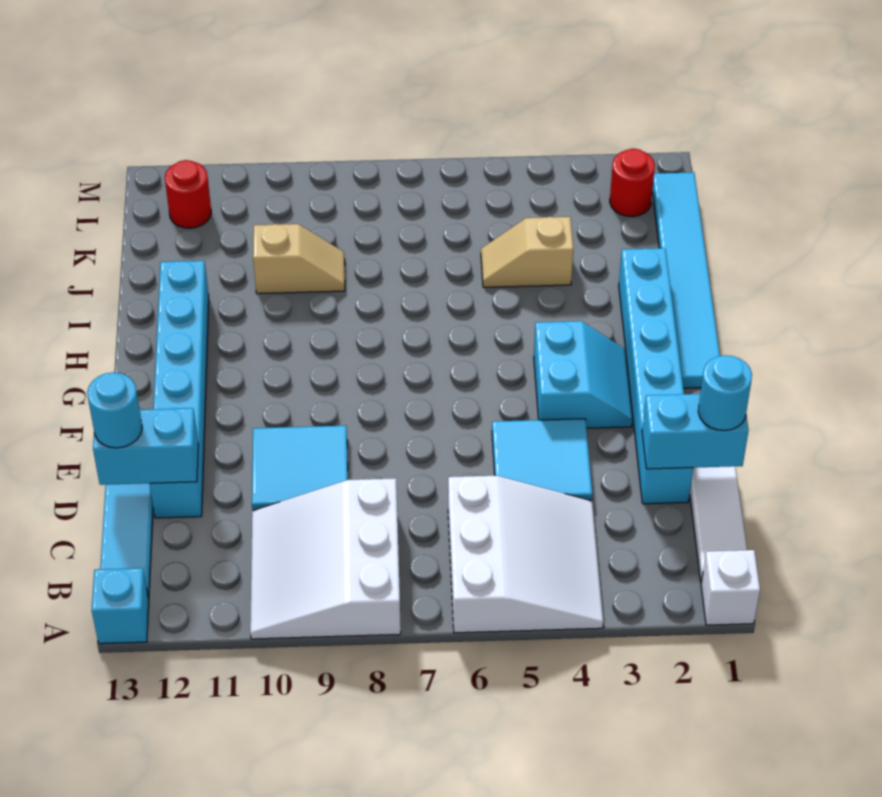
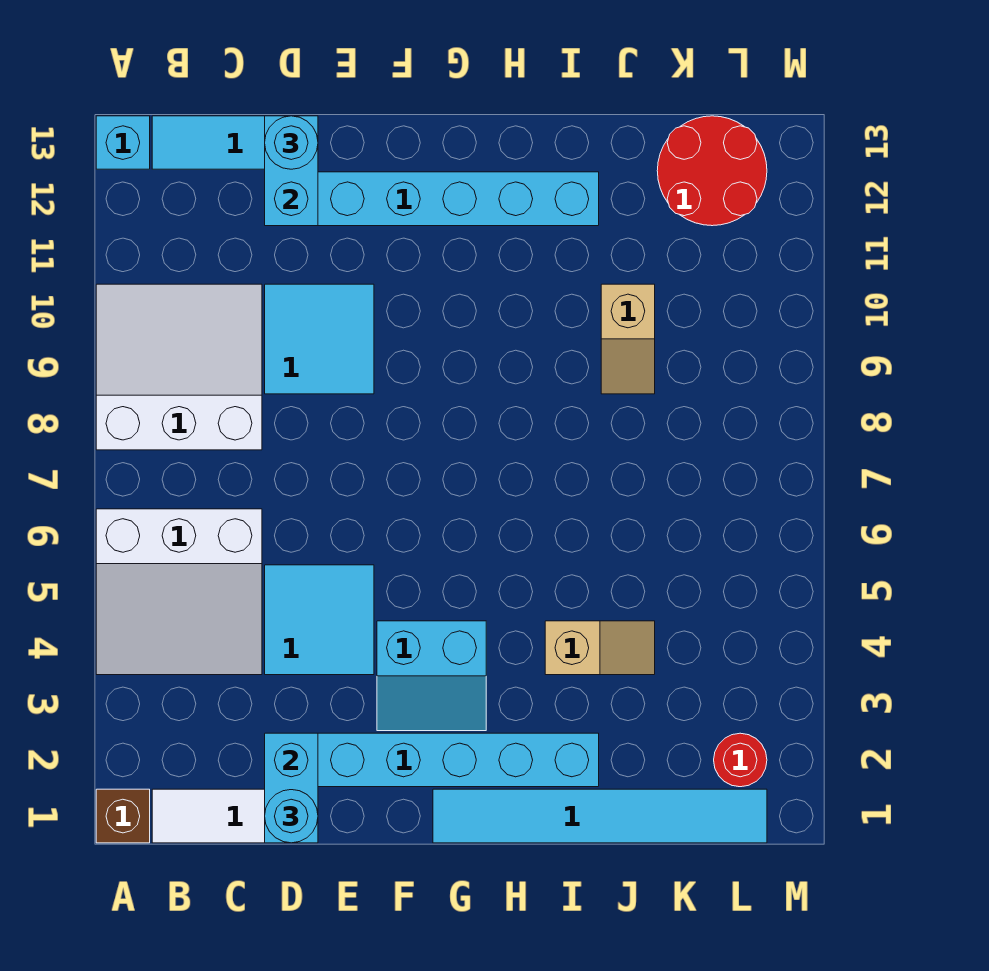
white brick A1 level 1 -> brown brick A1 level 1
tan slope J4:J5 level 1 top 4 -> tan slope I4:J4 level 1 top I
red round brick L12 level 1 -> red round brick K12:L13 level 1

